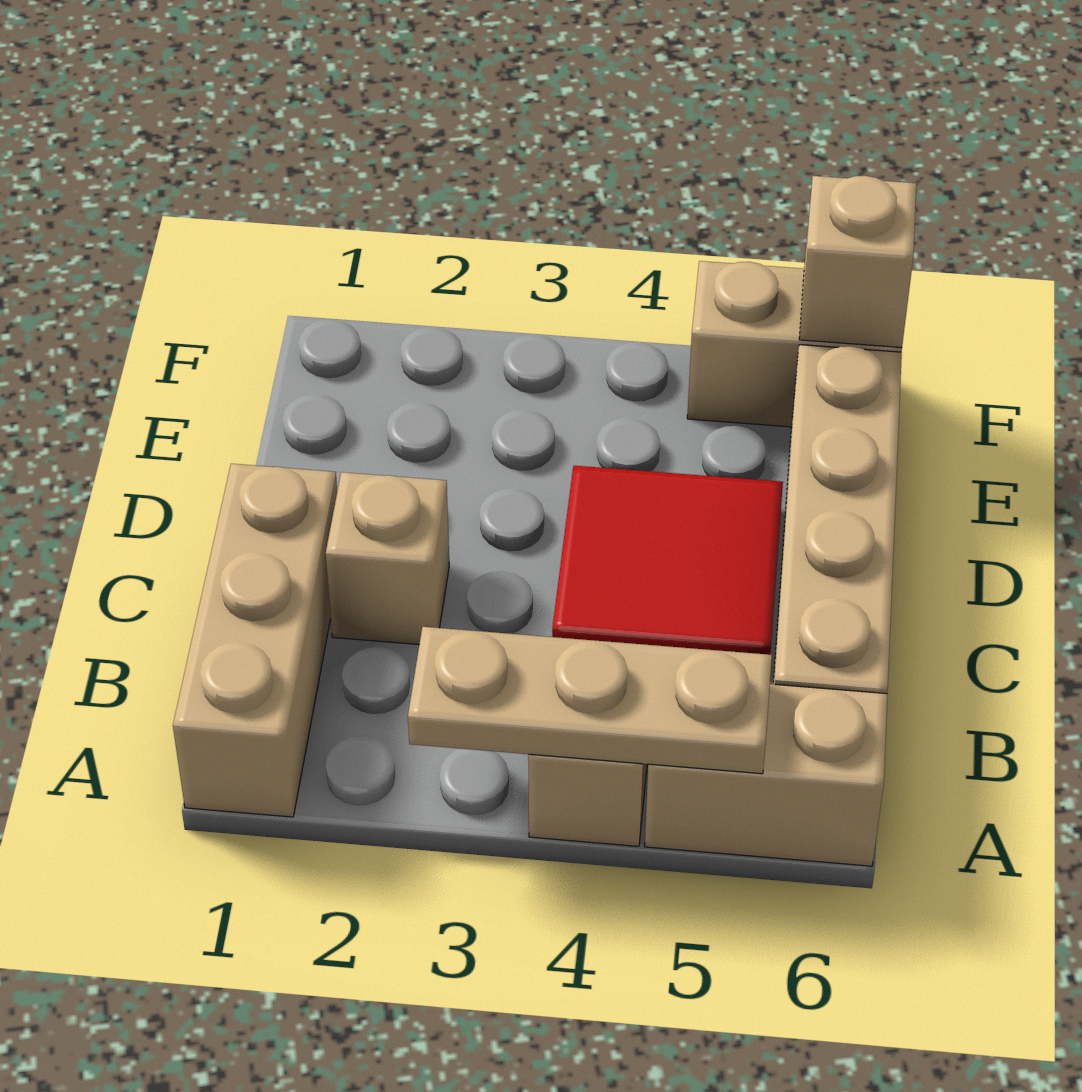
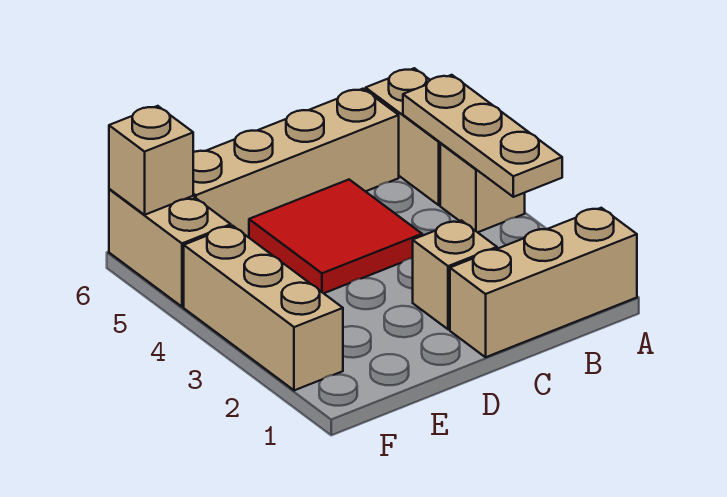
none -> tan brick F2:F4 level 1

